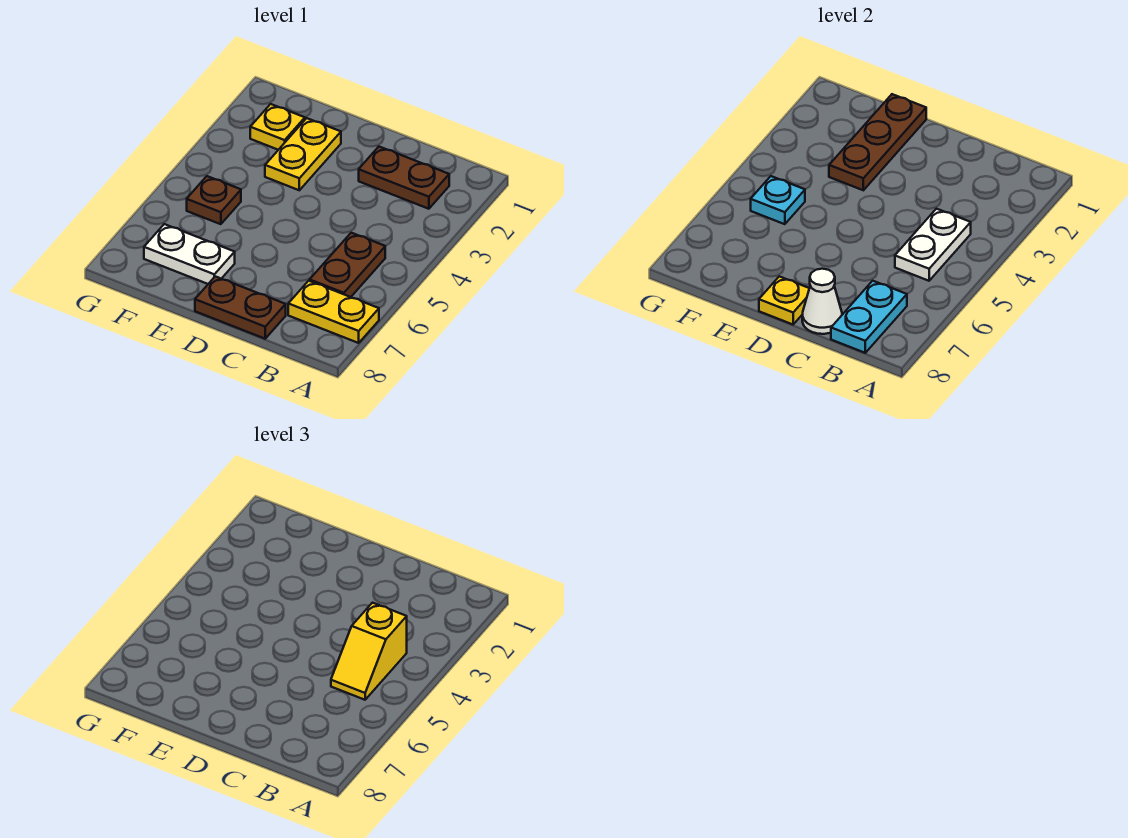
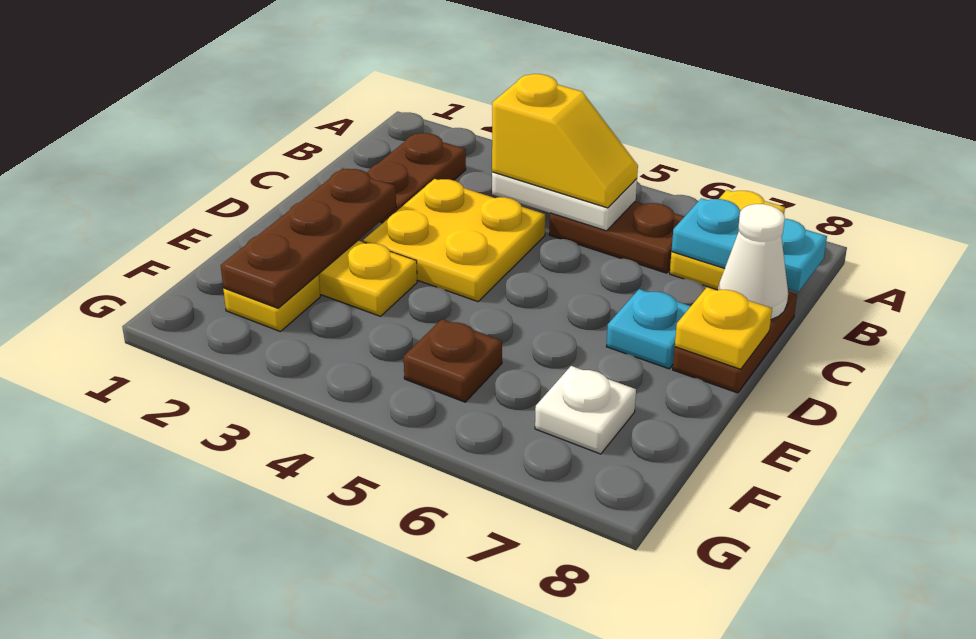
none -> yellow plate C3:D4 level 1
brown plate E1:E3 level 2 -> brown plate D2:F2 level 2
white plate E7:F7 level 1 -> white plate F7 level 1
cyan plate F5 level 2 -> cyan plate D7 level 1

